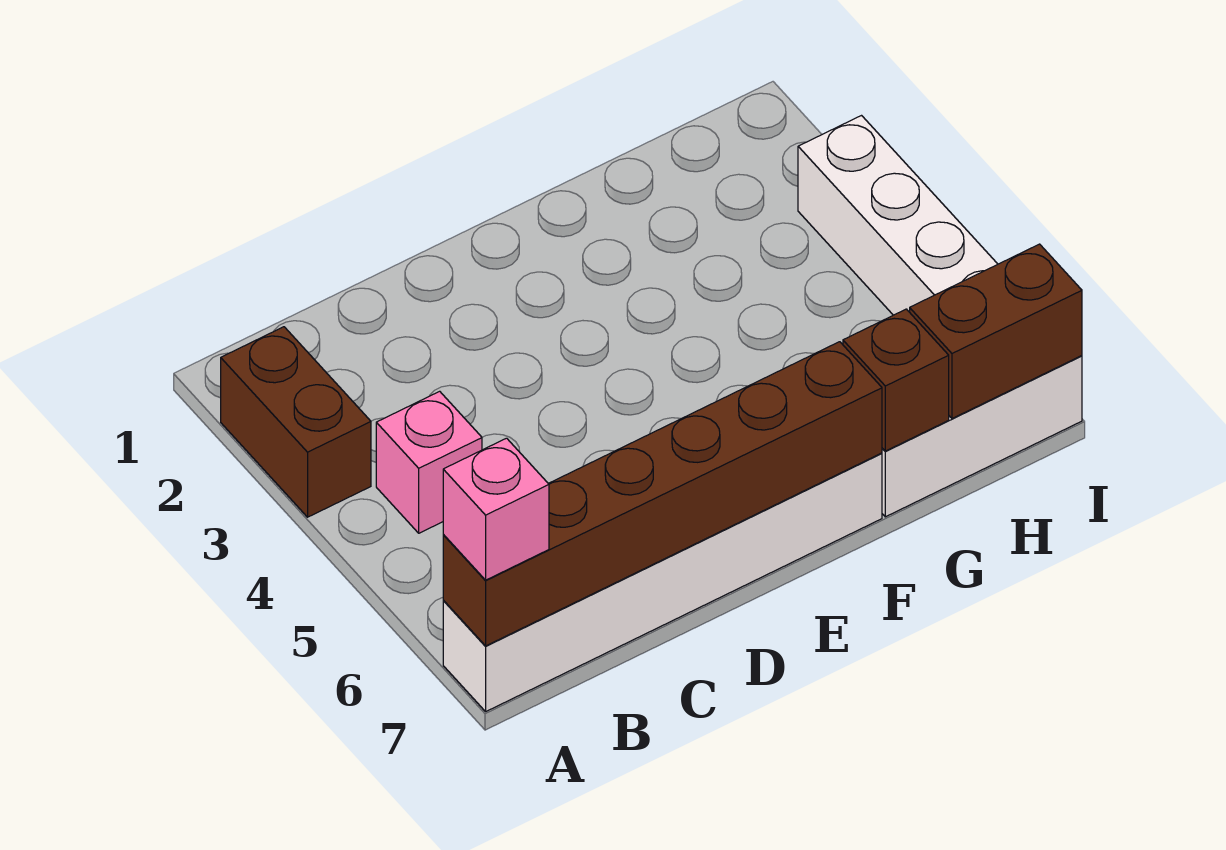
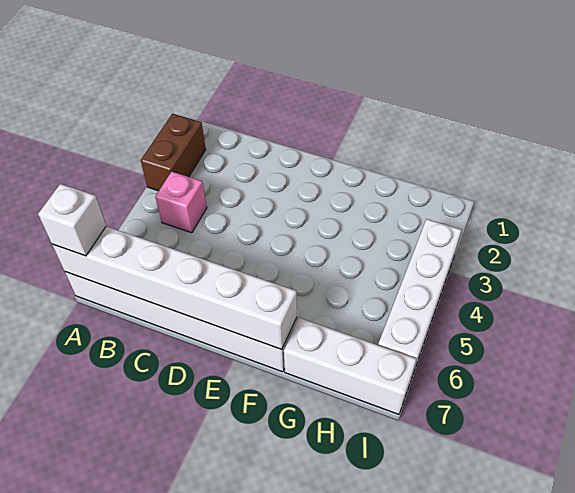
brown brick A7:F7 level 2 -> white brick A7:F7 level 2
pink brick A7 level 3 -> white brick A7 level 3
brown brick G7 level 2 -> none
brown brick H7:I7 level 2 -> none

